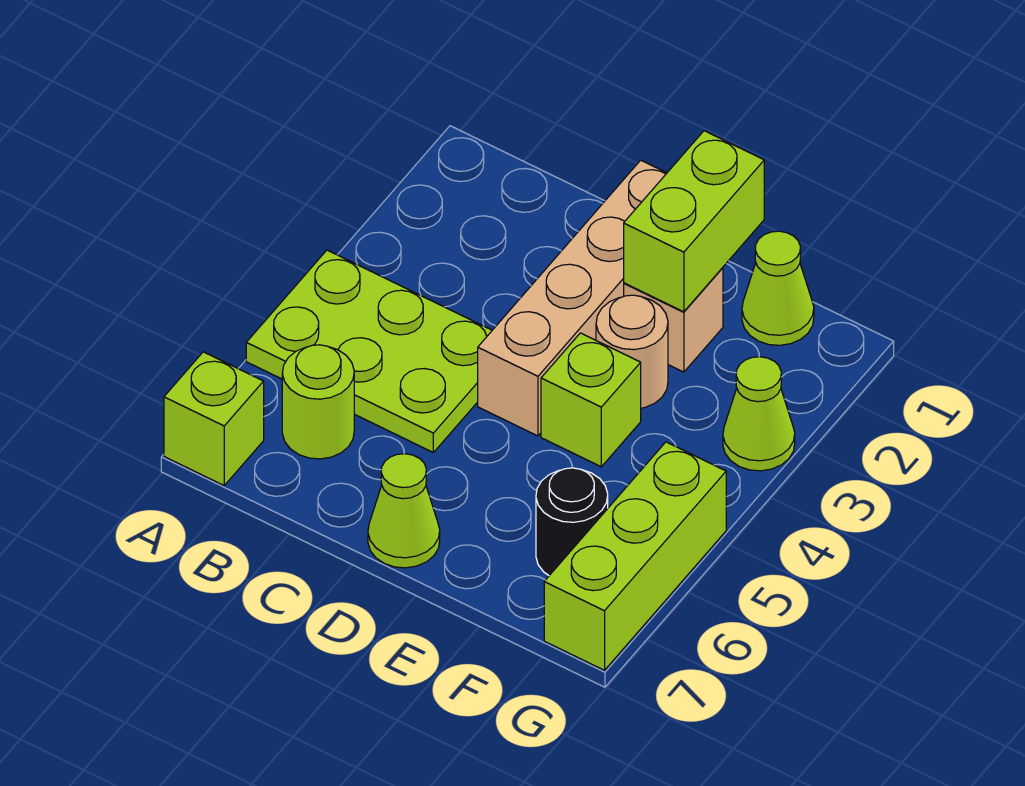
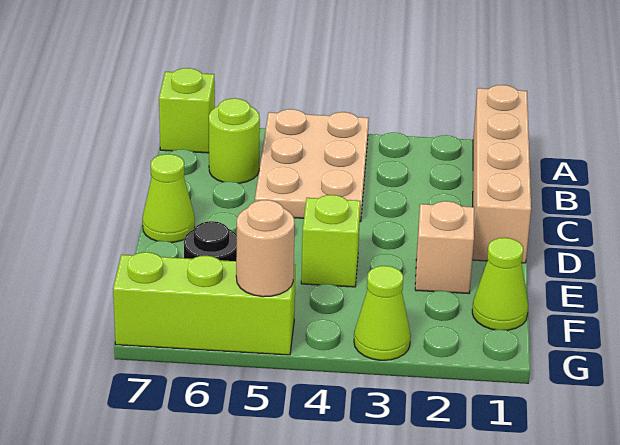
lime plate A4:C5 level 1 -> tan plate A4:C5 level 1
tan brick D1:D4 level 1 -> tan brick A1:D1 level 1
lime brick E1:E2 level 2 -> none
tan round brick E3 level 1 -> tan round brick G5 level 2

